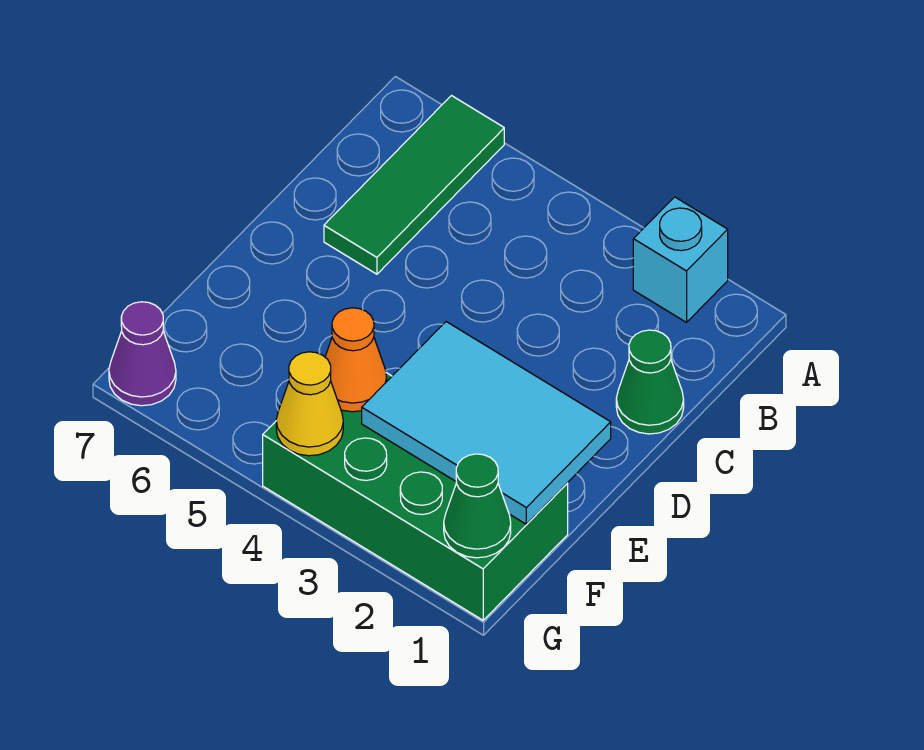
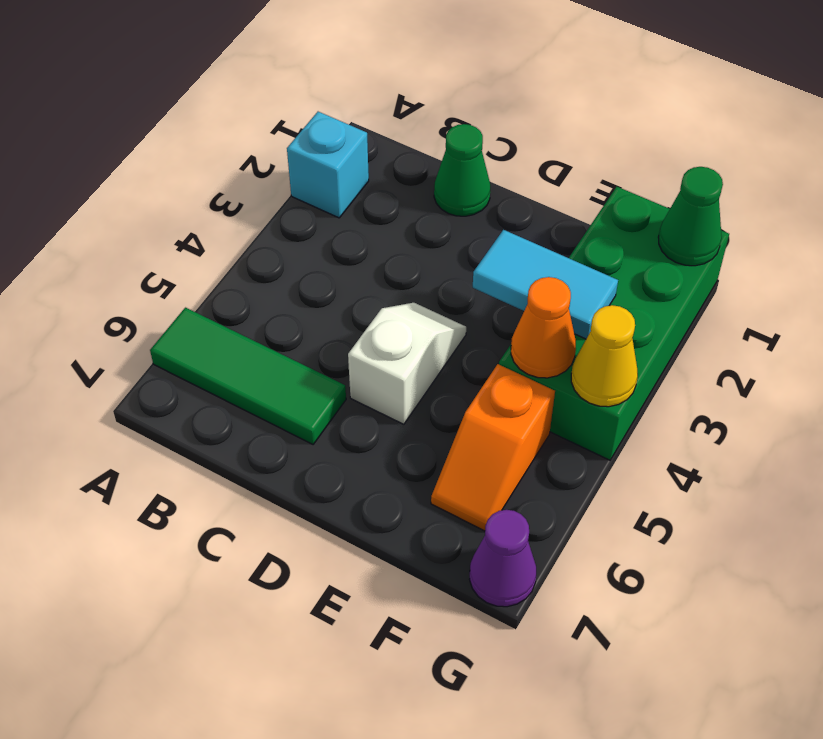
none -> white slope D4:D5 level 1 top 5
cyan tile E1:F3 level 2 -> cyan tile E3:F3 level 2
none -> orange slope F5:F6 level 1 top 5

